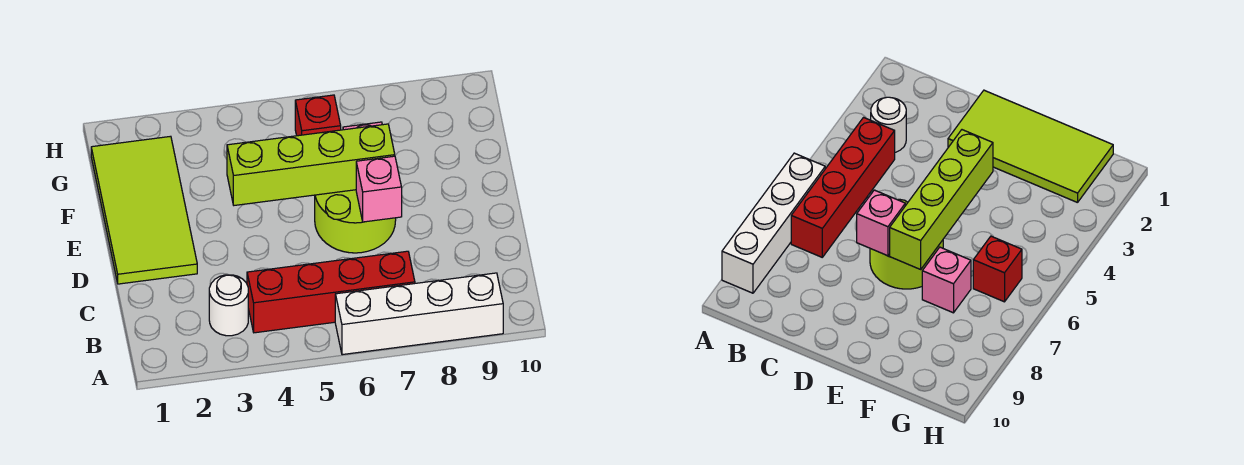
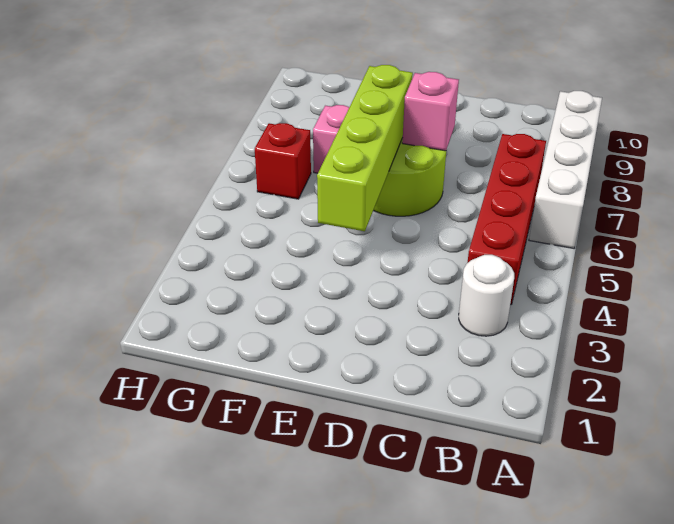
lime tile D1:G2 level 1 -> none

